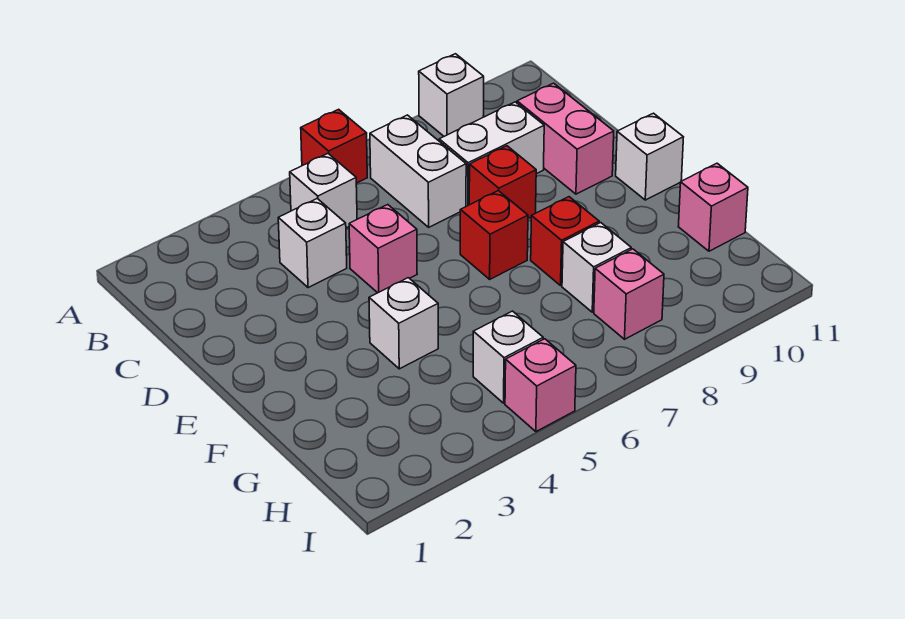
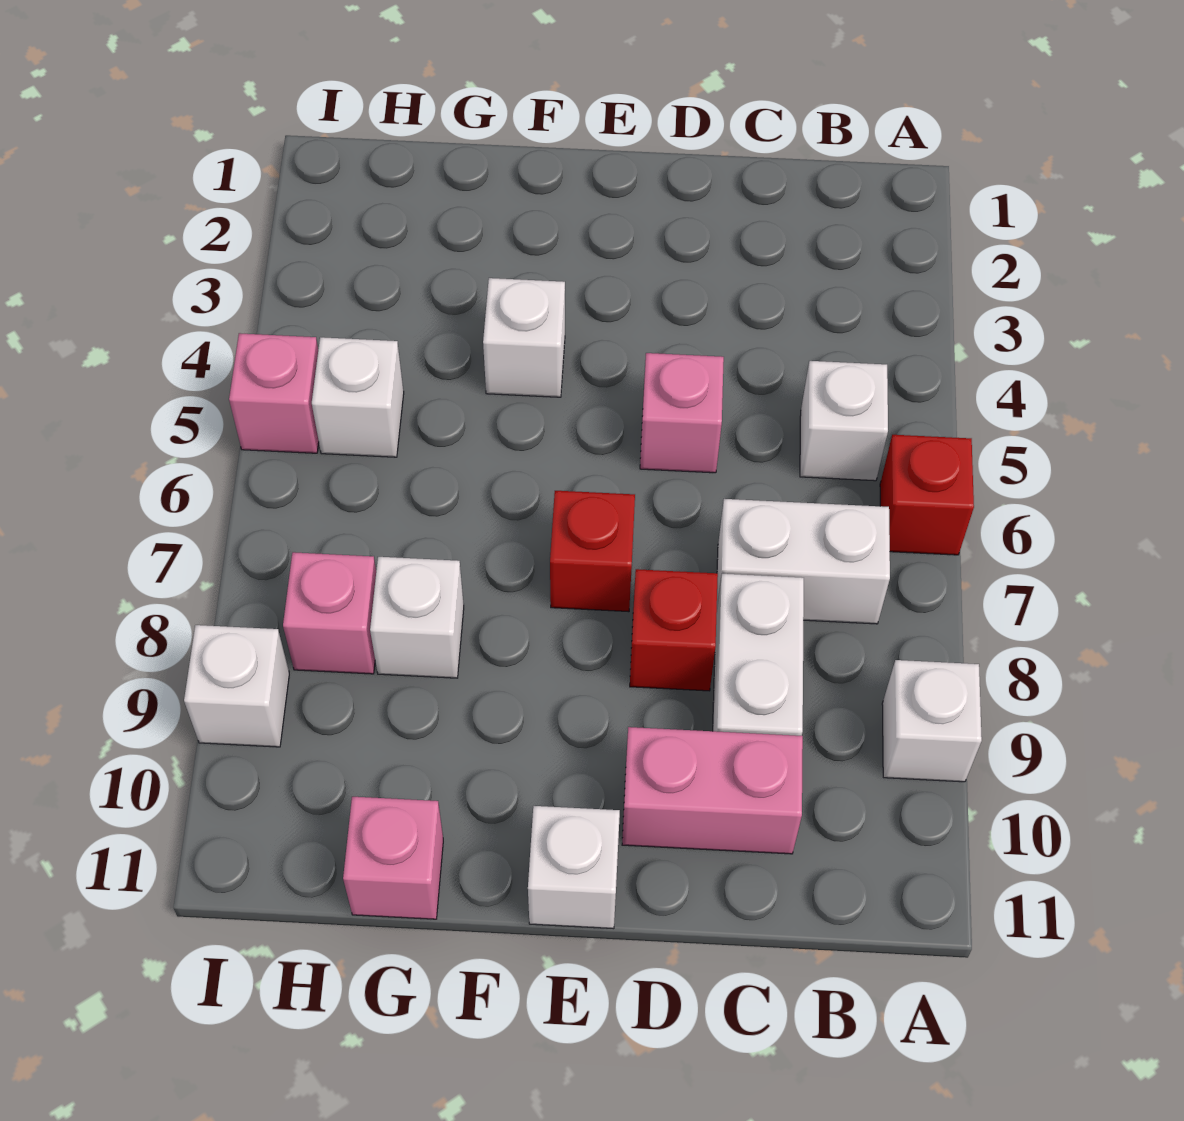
white brick C4 level 1 -> white brick I9 level 1
red brick F8 level 1 -> none

